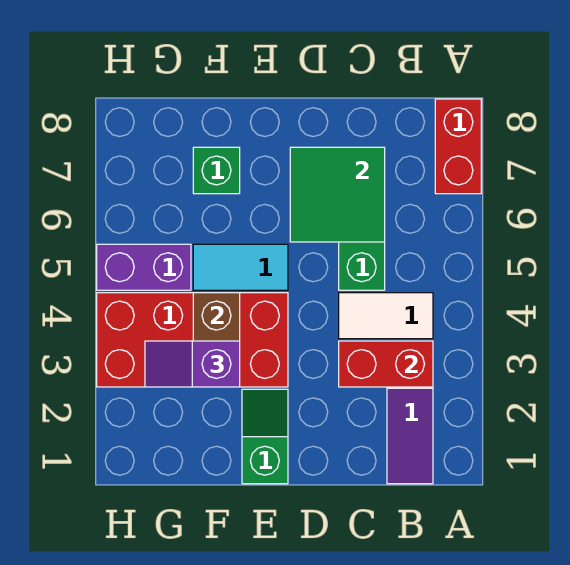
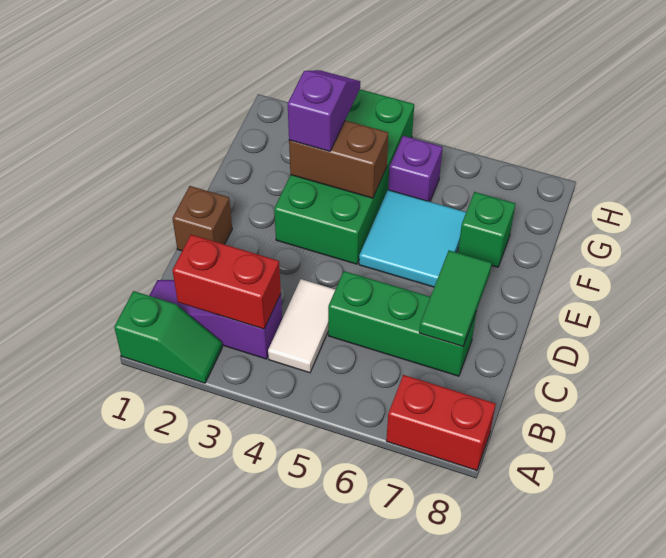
red brick B3:C3 level 2 -> red brick B2:B3 level 2
green tile C6:D7 level 2 -> green tile C7:D7 level 2
none -> brown brick D1 level 1
green slope E1:E2 level 1 top 1 -> green slope A1:A2 level 1 top 1
red brick E3:H4 level 1 -> green brick E3:H4 level 1
cyan tile E5:F5 level 1 -> cyan tile E5:F6 level 1
purple brick G5:H5 level 1 -> purple brick G5 level 1

